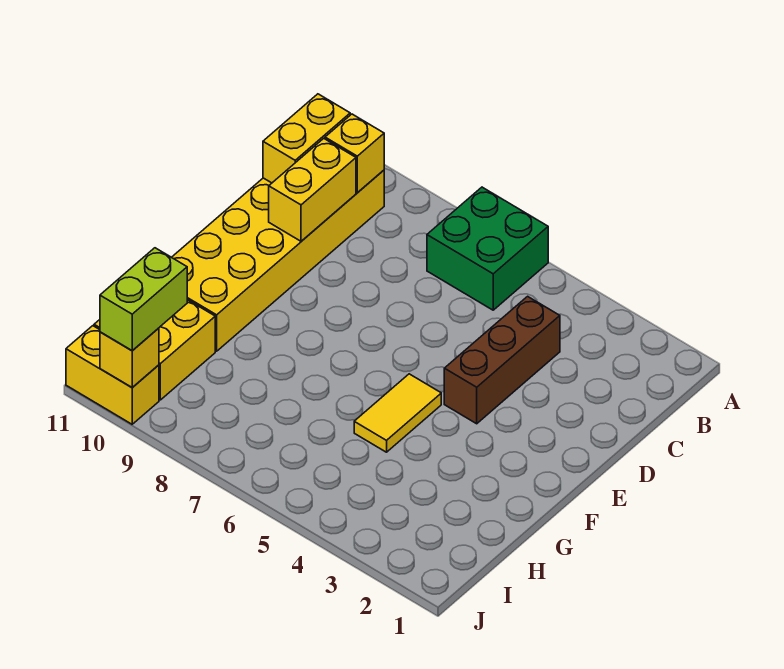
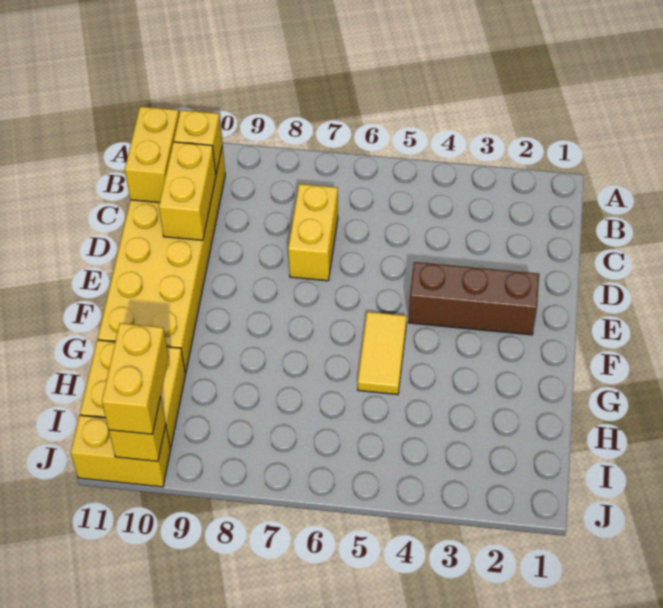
green brick A6:B7 level 1 -> none
brown brick C4:E4 level 1 -> brown brick E2:E4 level 1
none -> yellow brick C7:D7 level 1
lime brick I10:J10 level 3 -> yellow brick I10:J10 level 3

